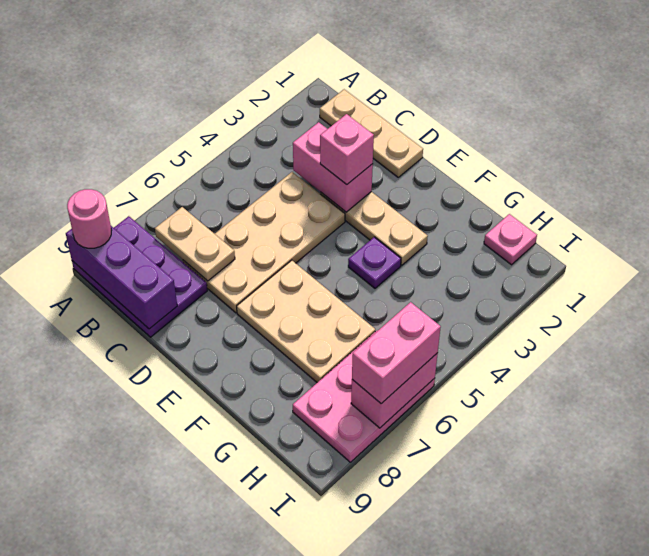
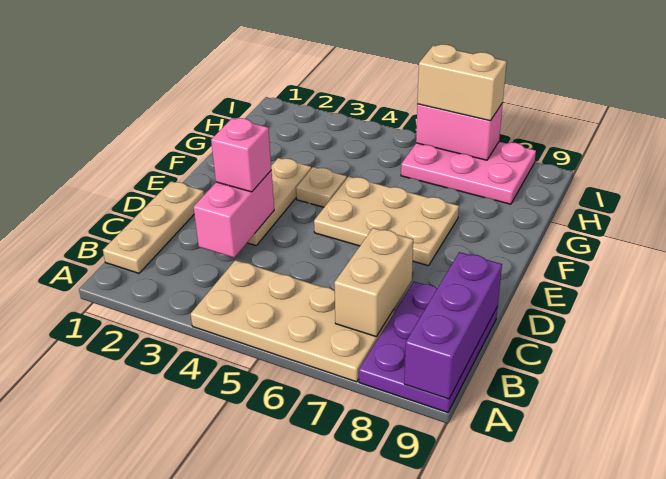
pink round brick A9 level 3 -> none
tan plate B7:C7 level 2 -> tan brick B7:C7 level 2
tan plate C4:D7 level 1 -> tan plate A4:B7 level 1
tan plate E6:G7 level 1 -> tan plate E5:F7 level 1
purple plate F4 level 1 -> tan plate F4 level 1
pink plate H1 level 1 -> none
pink brick I6:I7 level 3 -> tan brick I6:I7 level 3

